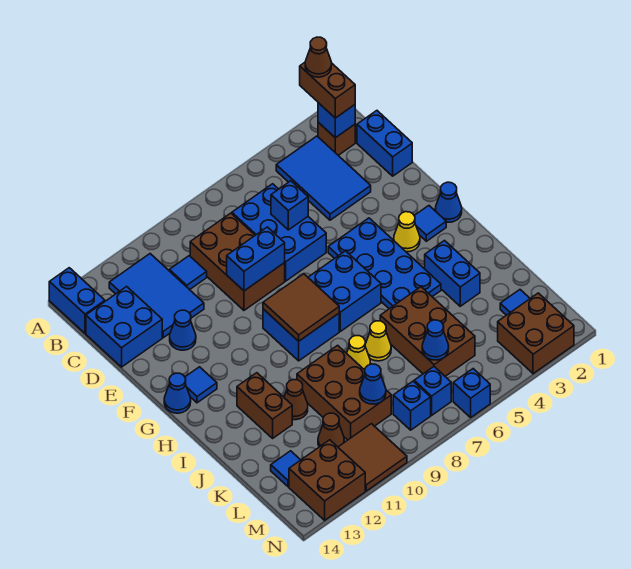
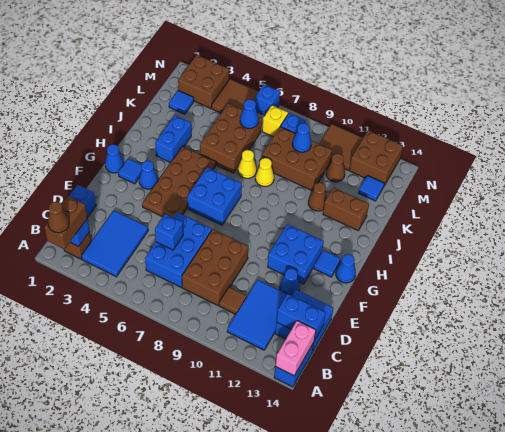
none -> pink brick A14:B14 level 2
blue tile C10 level 1 -> brown tile C10 level 1
blue brick E8:E9 level 2 -> blue brick C13:C14 level 2
blue plate F4:I5 level 1 -> brown plate F4:I5 level 1
yellow cone G3 level 1 -> blue cone G3 level 1
blue brick G8:H9 level 1 -> blue brick F11:G12 level 1
brown tile G8:H9 level 2 -> brown tile M4:N5 level 1
brown brick I12:J12 level 1 -> brown brick J12:J13 level 1
brown brick J9:L10 level 1 -> brown brick K8:L10 level 1
blue brick M7 level 1 -> yellow brick M7 level 1

